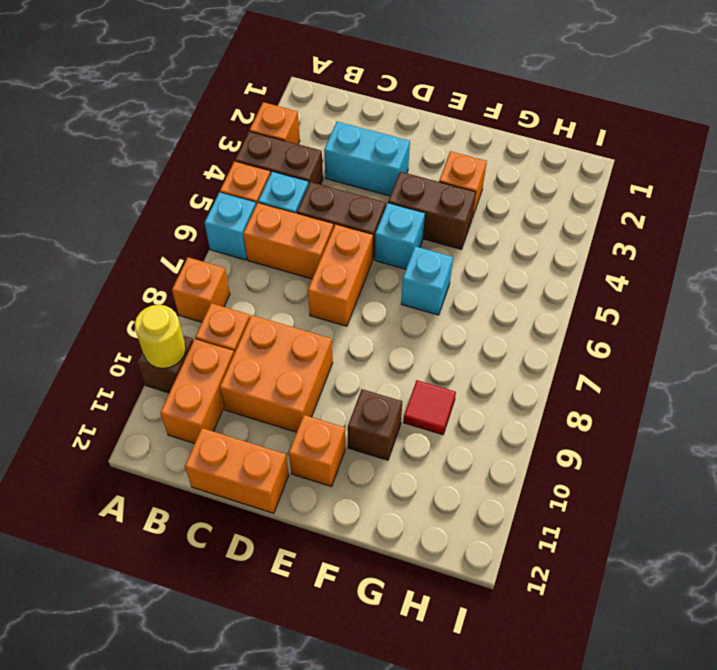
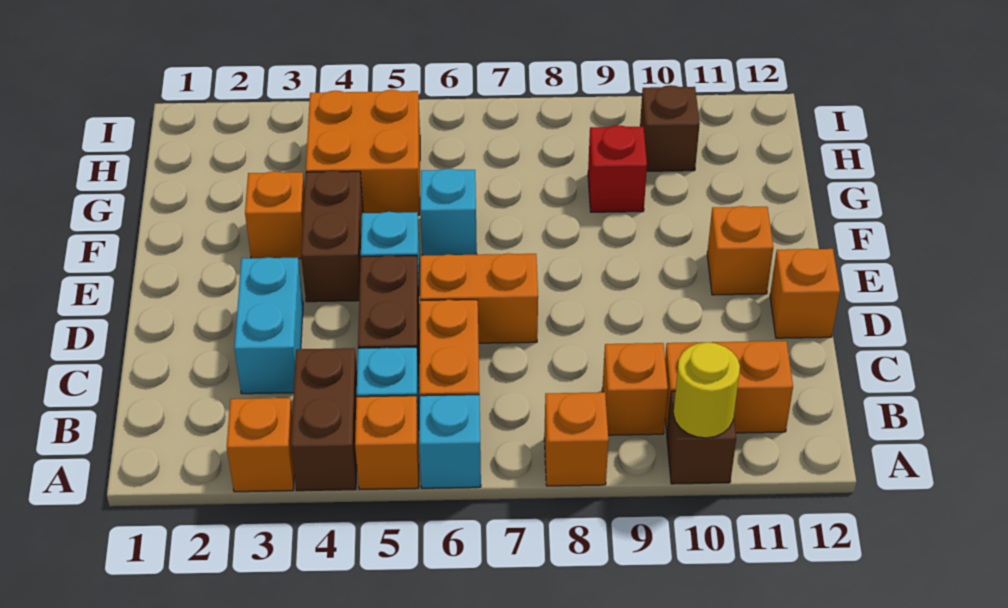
orange brick C9:D10 level 1 -> orange brick G4:H5 level 1
orange brick C12:D12 level 1 -> orange brick D12 level 1
brown brick F10 level 1 -> brown brick H10 level 1
red tile G9 level 1 -> red brick G9 level 1

